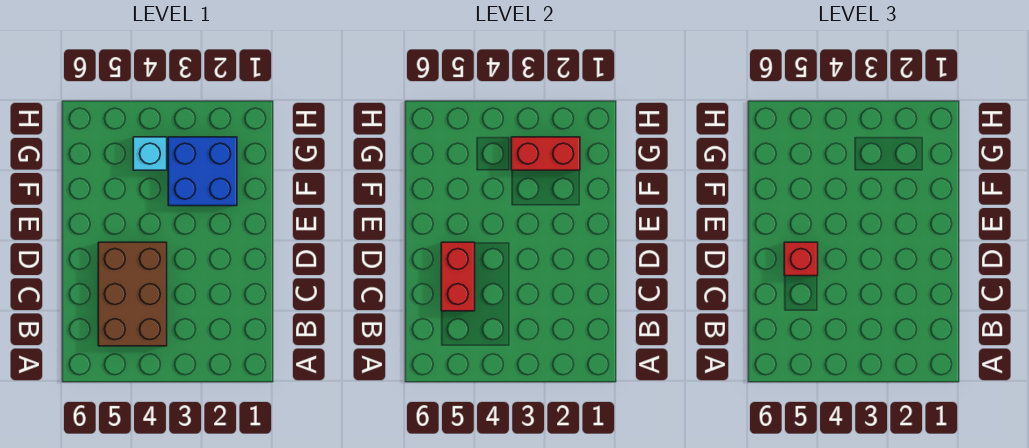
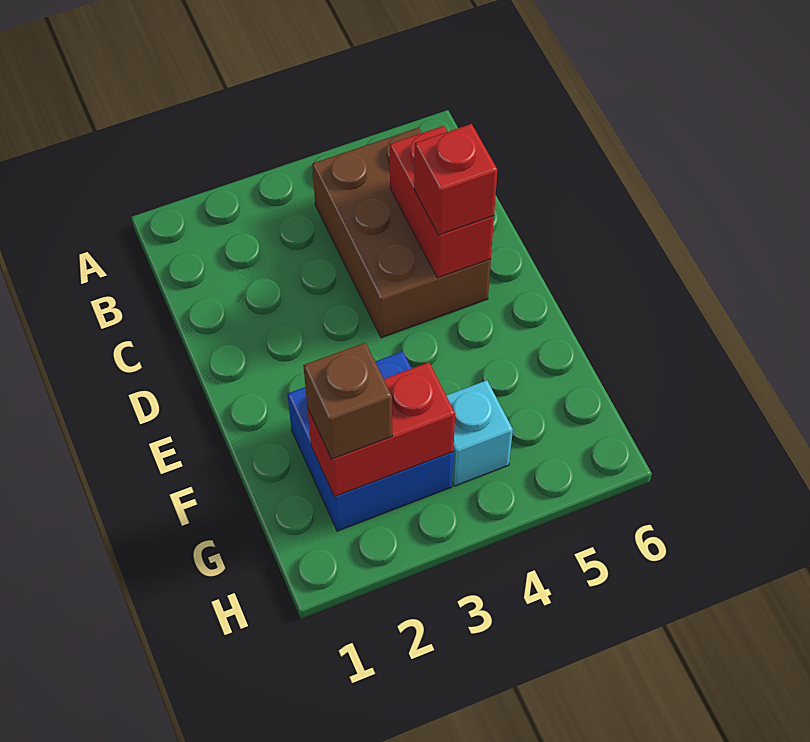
none -> brown brick G2 level 3

